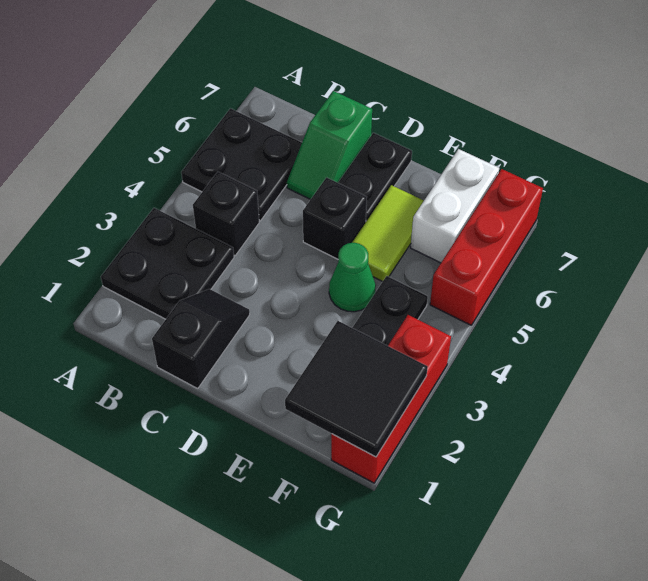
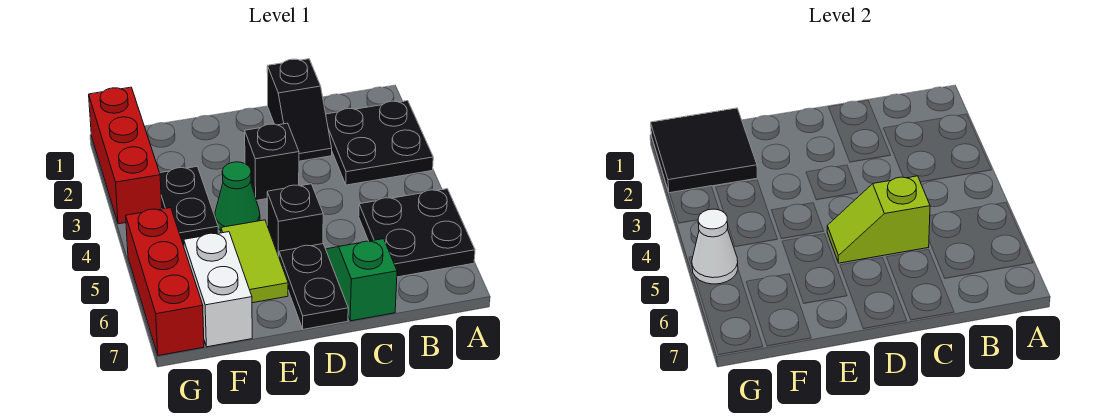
black brick B4 level 1 -> black brick D3 level 1
none -> lime slope C5:D5 level 2 top C
none -> white cone G5 level 2

